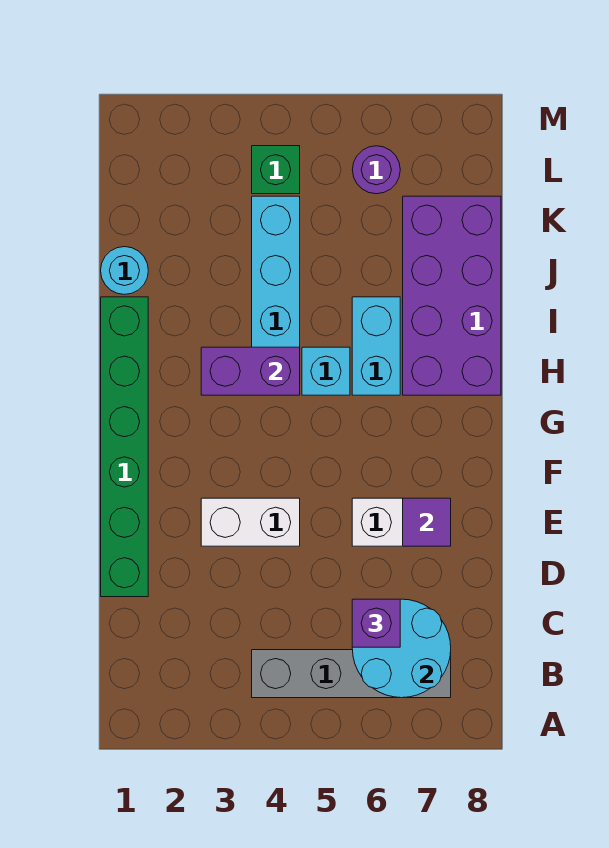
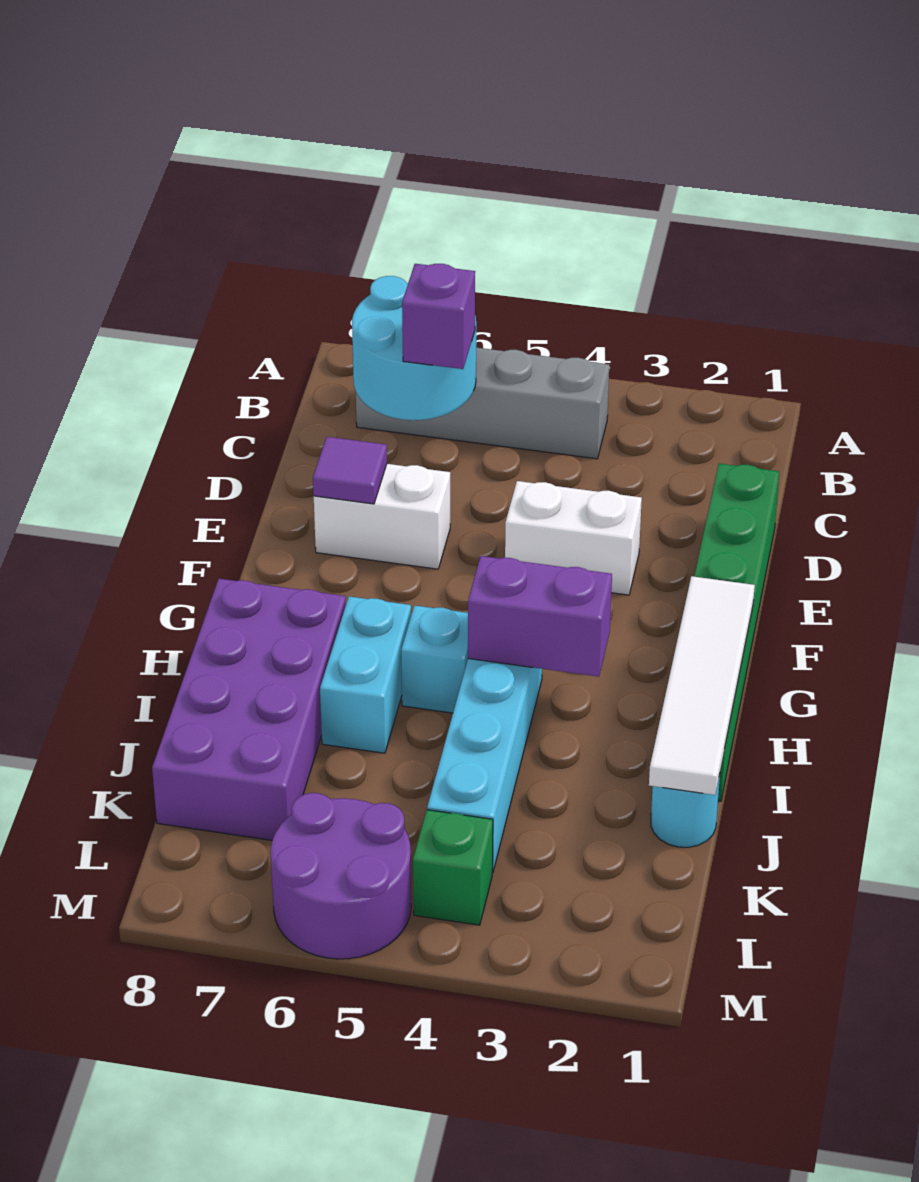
none -> white tile G1:J1 level 2
purple round brick L6 level 1 -> purple round brick L5:M6 level 1

